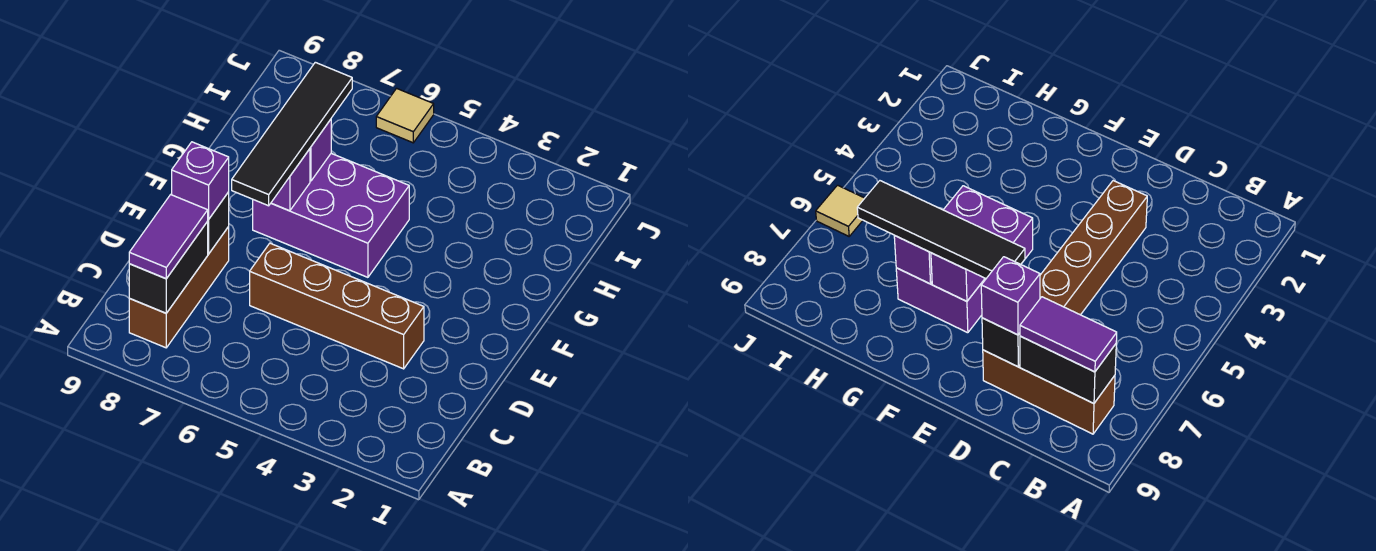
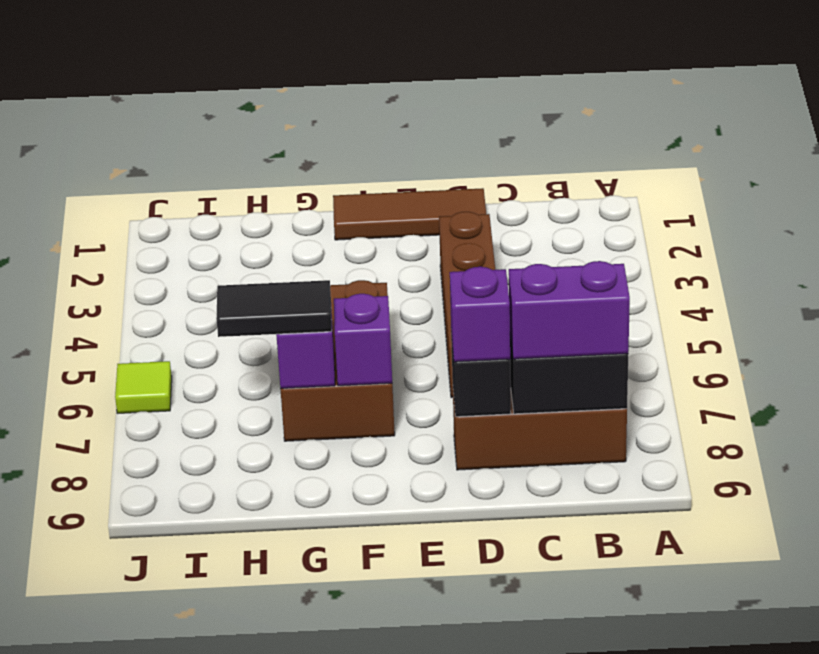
purple tile B8:C8 level 3 -> purple brick B8:C8 level 3
none -> brown tile D1:F1 level 1
black tile E7:H7 level 3 -> black tile G7:H7 level 3
purple brick F5:G7 level 1 -> brown brick F5:G7 level 1
tan tile J6 level 1 -> lime tile J6 level 1

